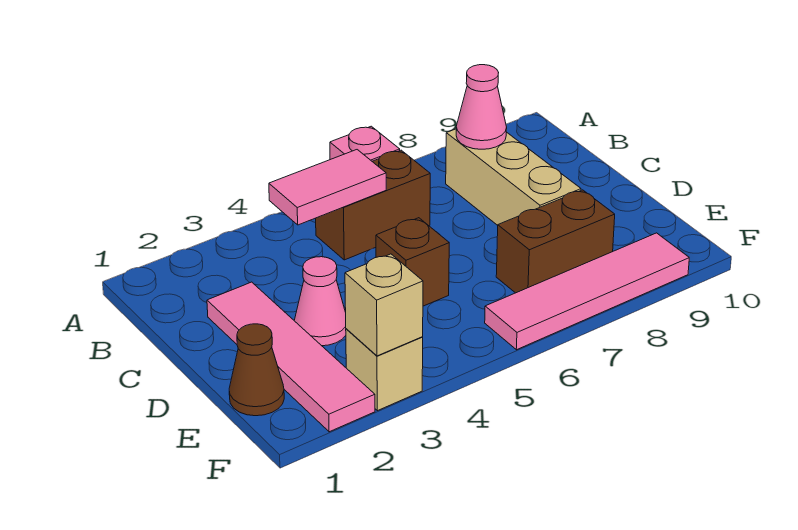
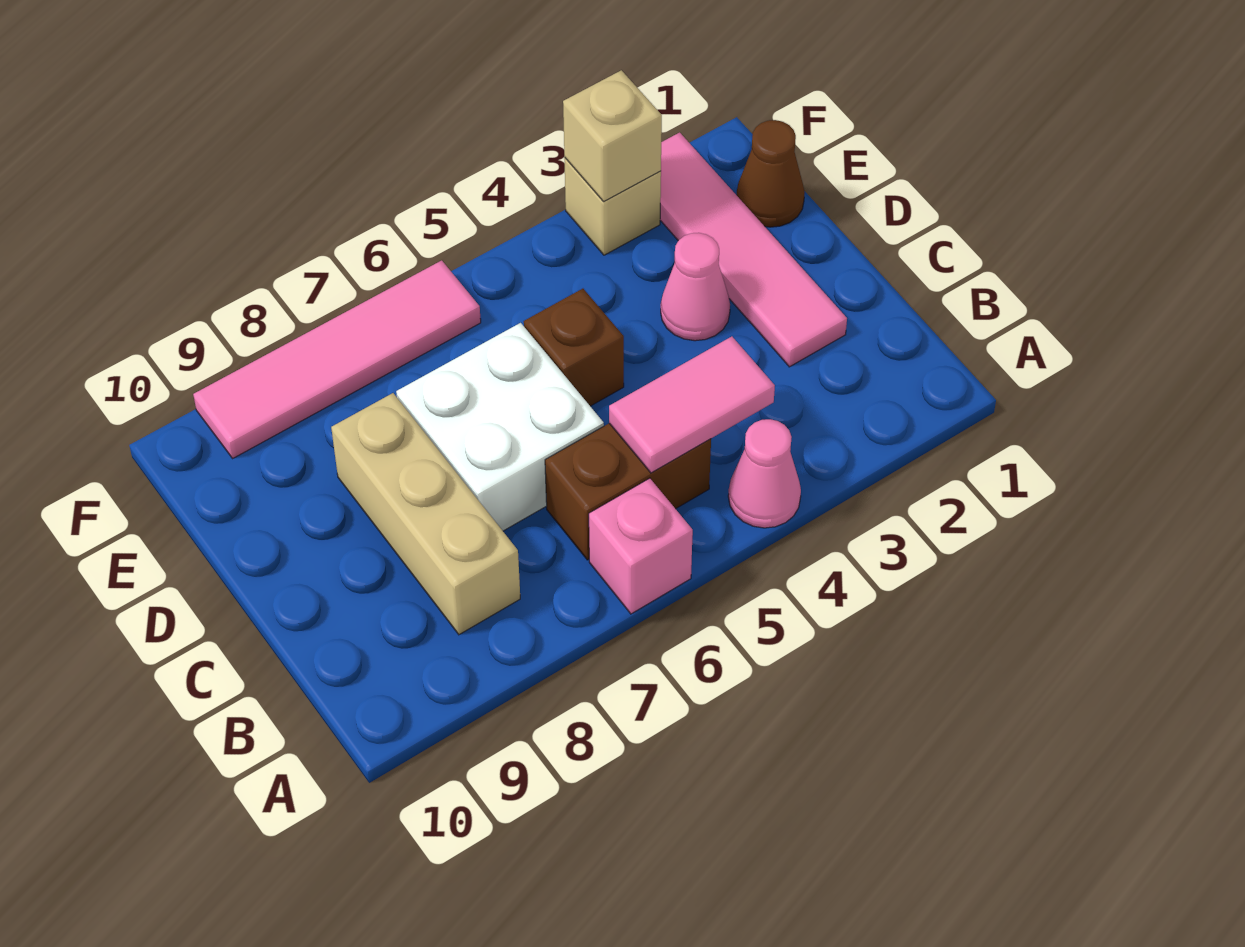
pink cone B8 level 2 -> pink cone A4 level 1
none -> white brick C6:D7 level 1
brown brick E7:E8 level 1 -> none

